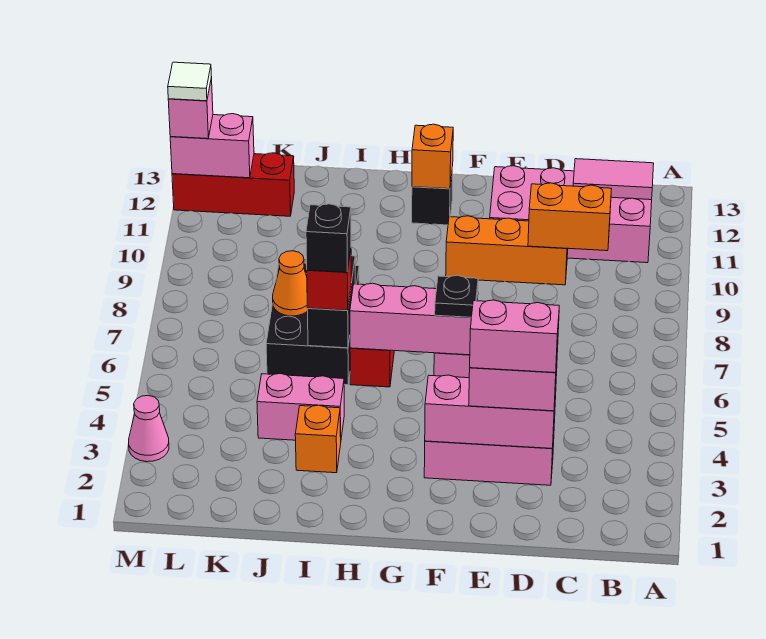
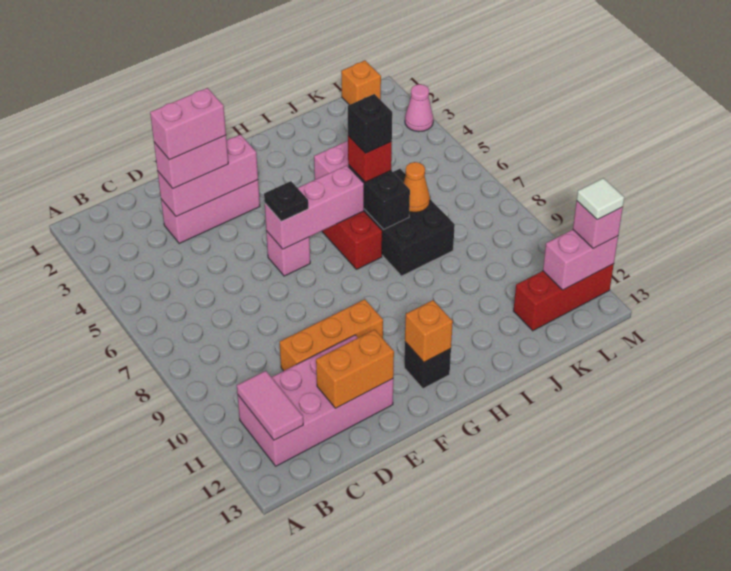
pink tile B12:C12 level 2 -> pink tile B11:B12 level 2
orange brick C10:D10 level 2 -> orange brick D12:E12 level 2
orange brick I3 level 1 -> orange brick L1 level 1

